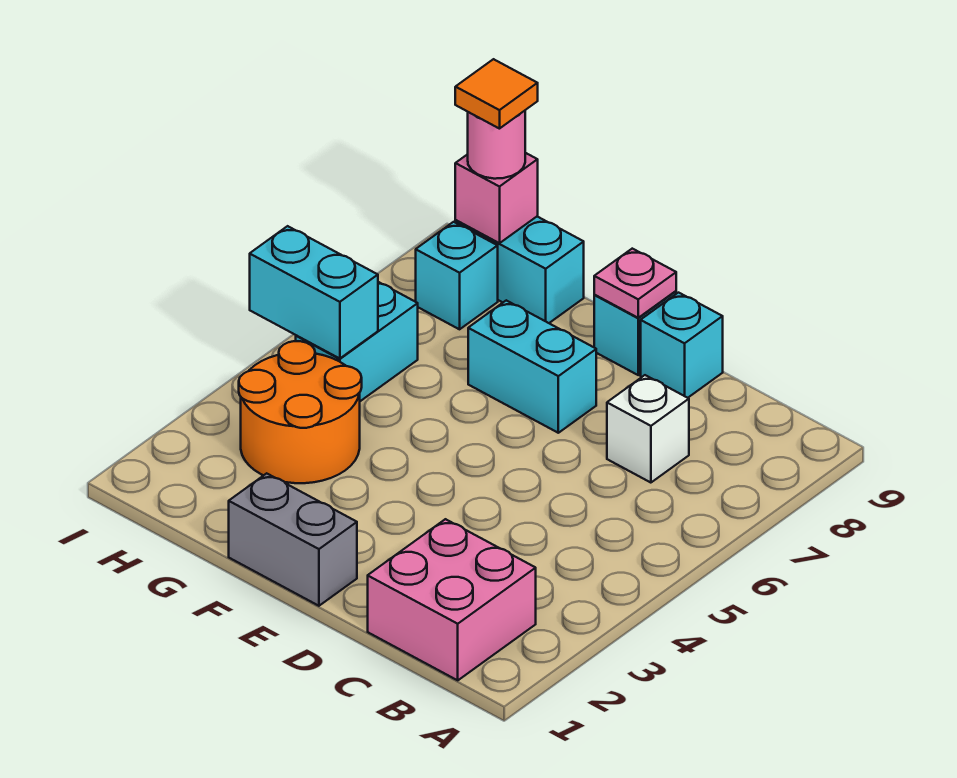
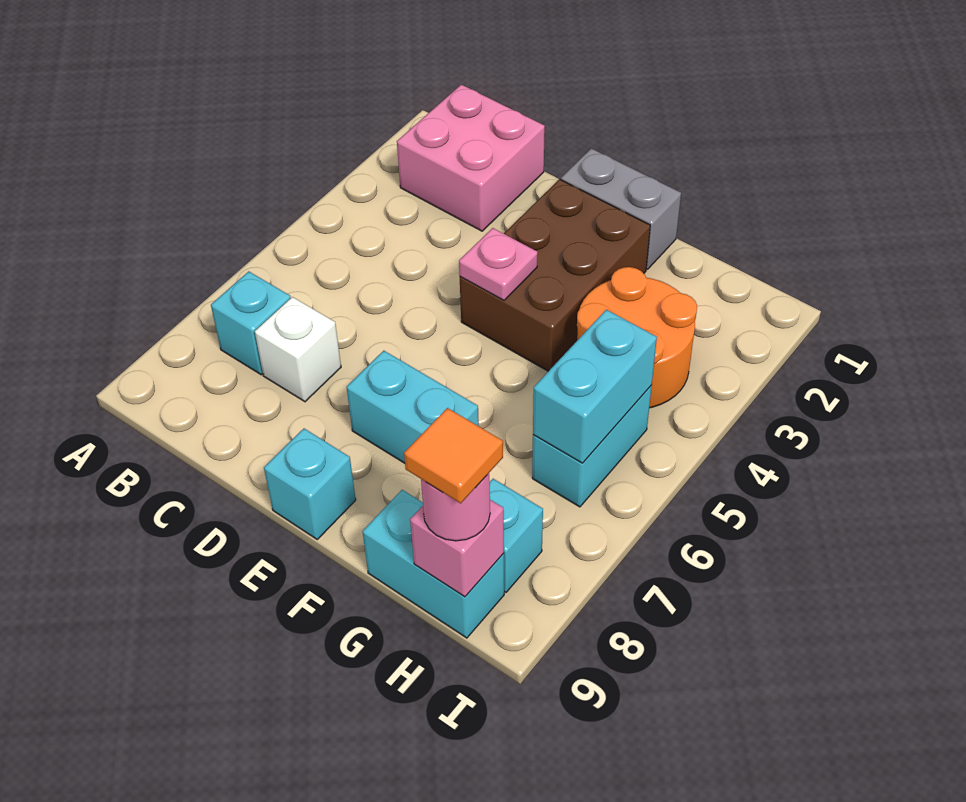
cyan brick D9 level 1 -> cyan brick B7 level 1
none -> brown brick E2:F4 level 1
pink plate E9 level 2 -> pink plate E4 level 2
cyan brick H5:I5 level 2 -> cyan brick H5:H6 level 2

